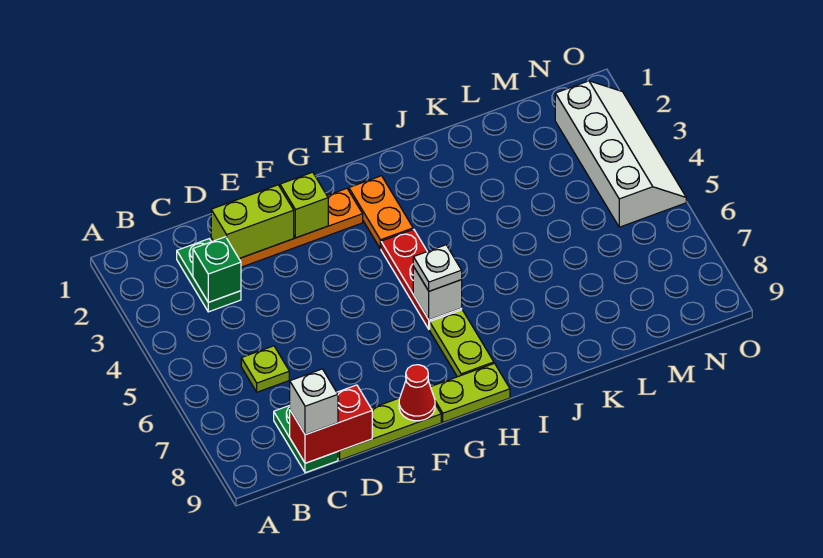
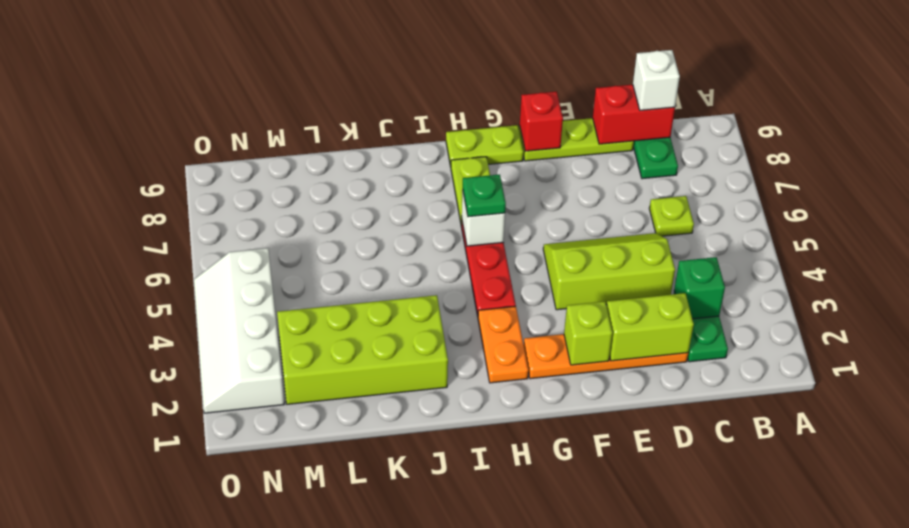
none -> lime slope D4:F5 level 1 top 4
red cone F9 level 2 -> red brick F9 level 2
white plate H6 level 3 -> green plate H6 level 3
none -> lime brick J2:M3 level 1

